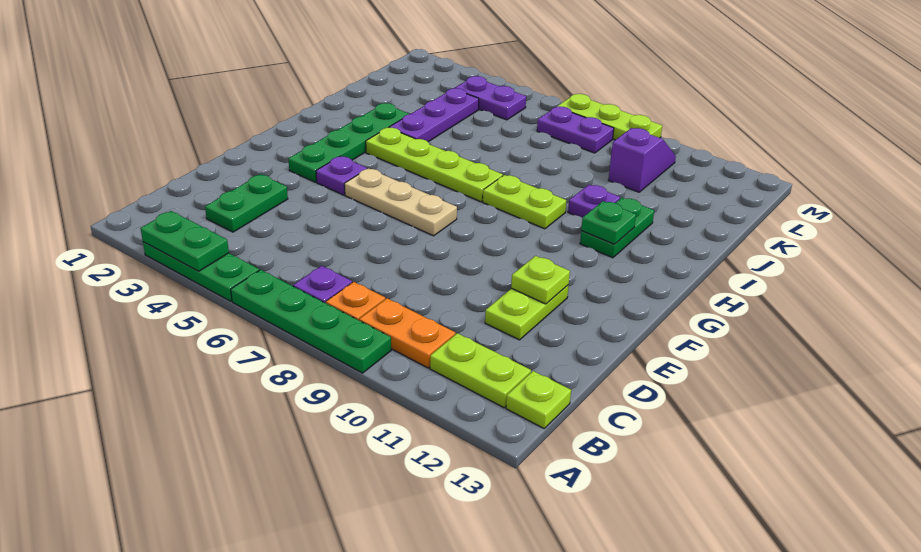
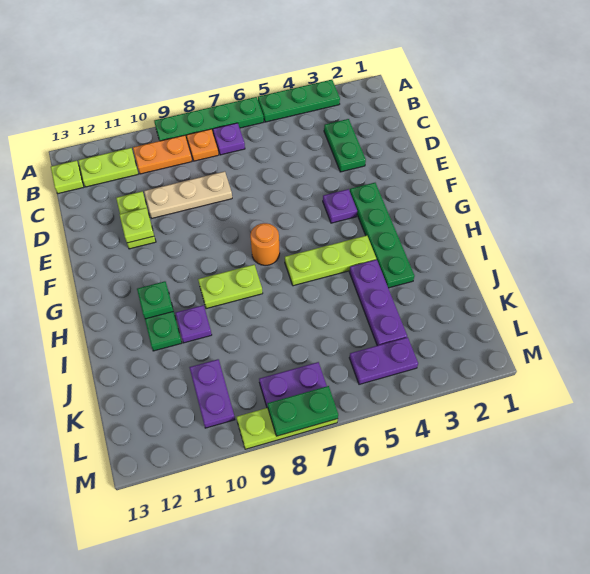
green plate A3:A4 level 2 -> green plate M7:M8 level 2
tan plate F5:F7 level 1 -> tan plate D8:D10 level 1
none -> orange round brick G7 level 1
lime plate H4:H7 level 1 -> lime plate H4:H6 level 1
purple slope K10:L10 level 1 top K -> purple plate K10:L10 level 1

